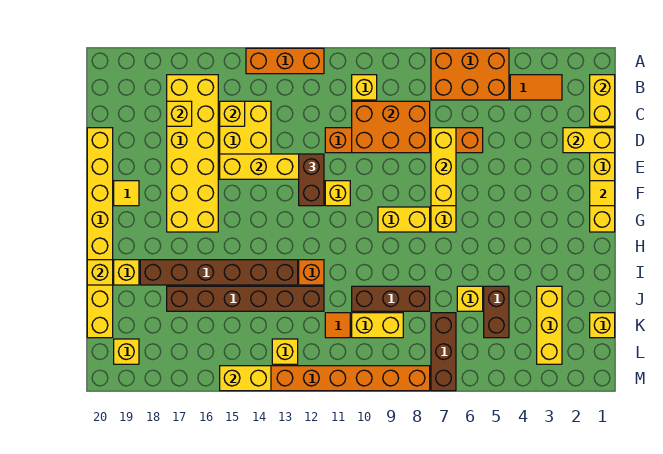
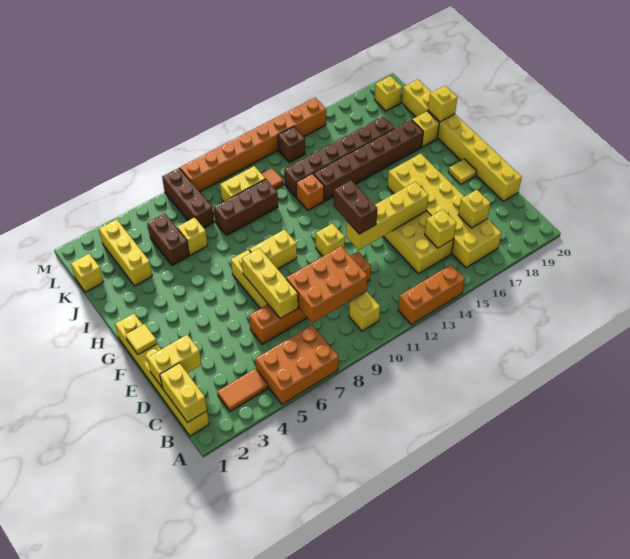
yellow brick L13 level 1 -> brown brick L13 level 1
yellow brick M14:M15 level 2 -> none

